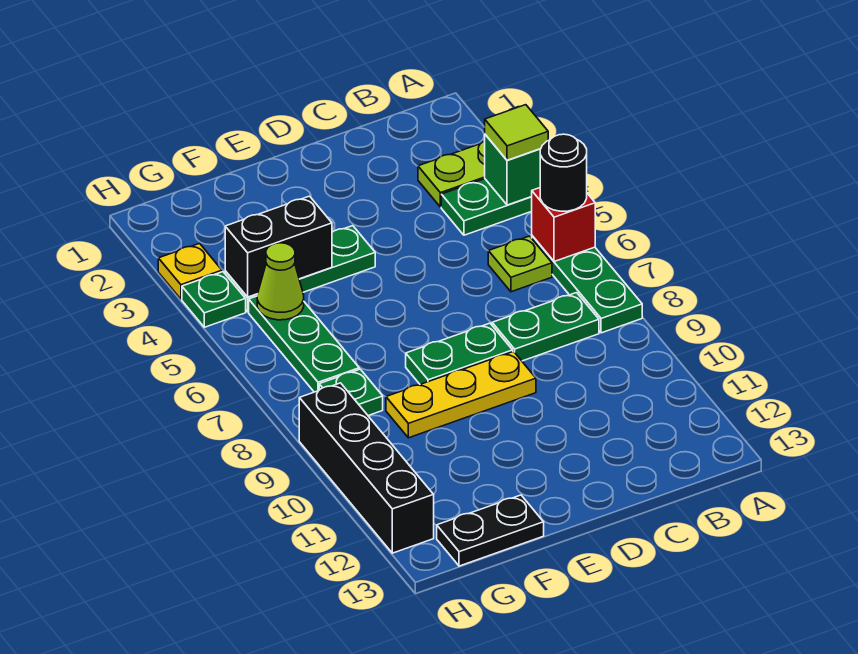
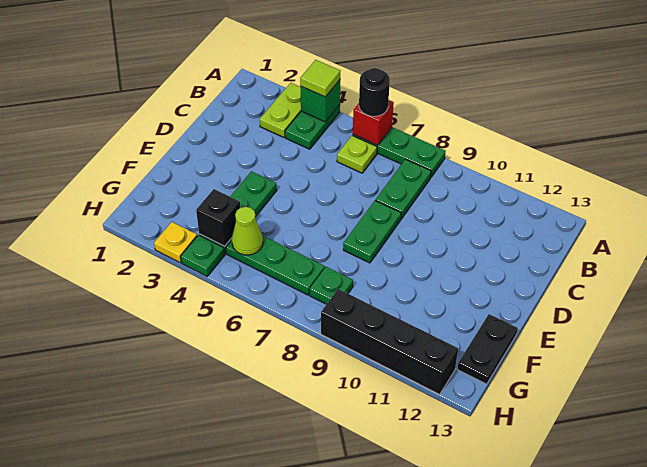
yellow plate D9:F9 level 1 -> none
black brick F4:G4 level 2 -> black brick G4 level 2

